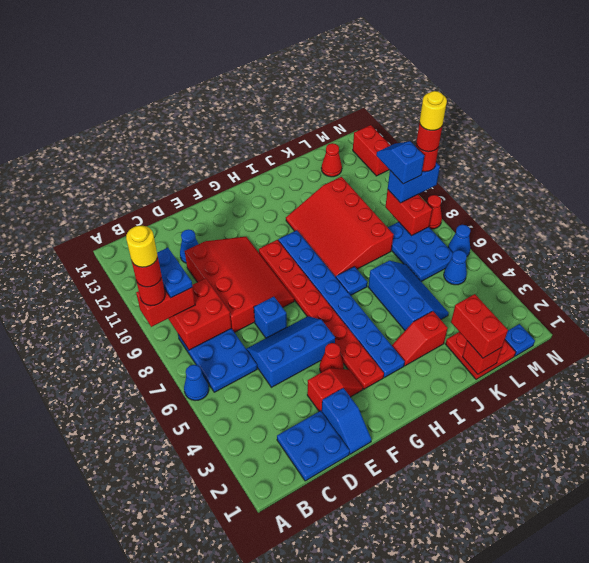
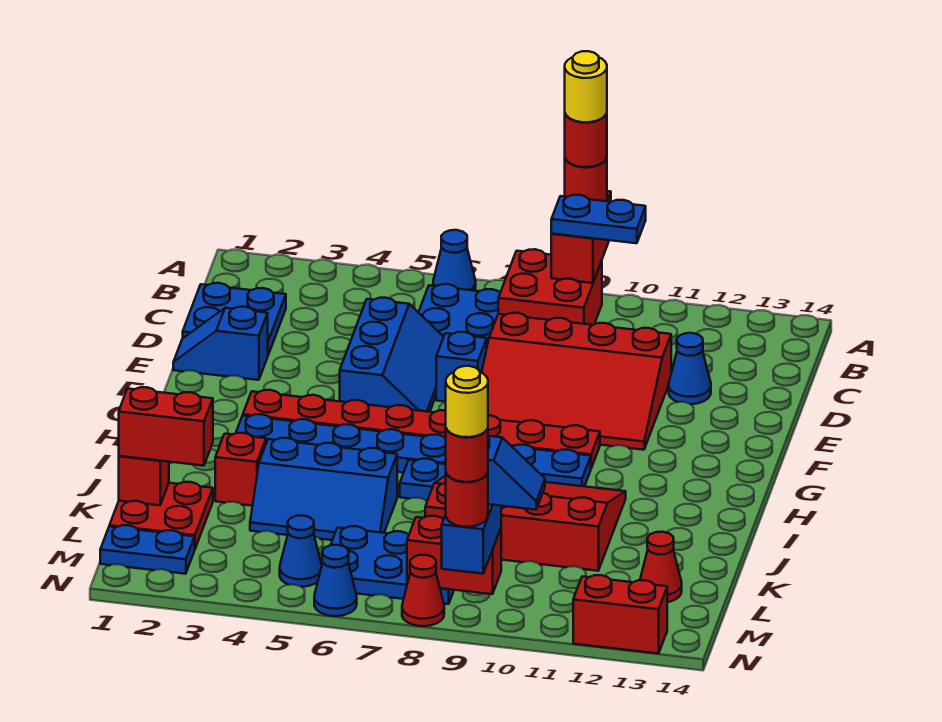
red slope E3:F3 level 1 top E -> none
red cone F4 level 1 -> none
blue plate M1 level 1 -> blue plate M1:M2 level 1

